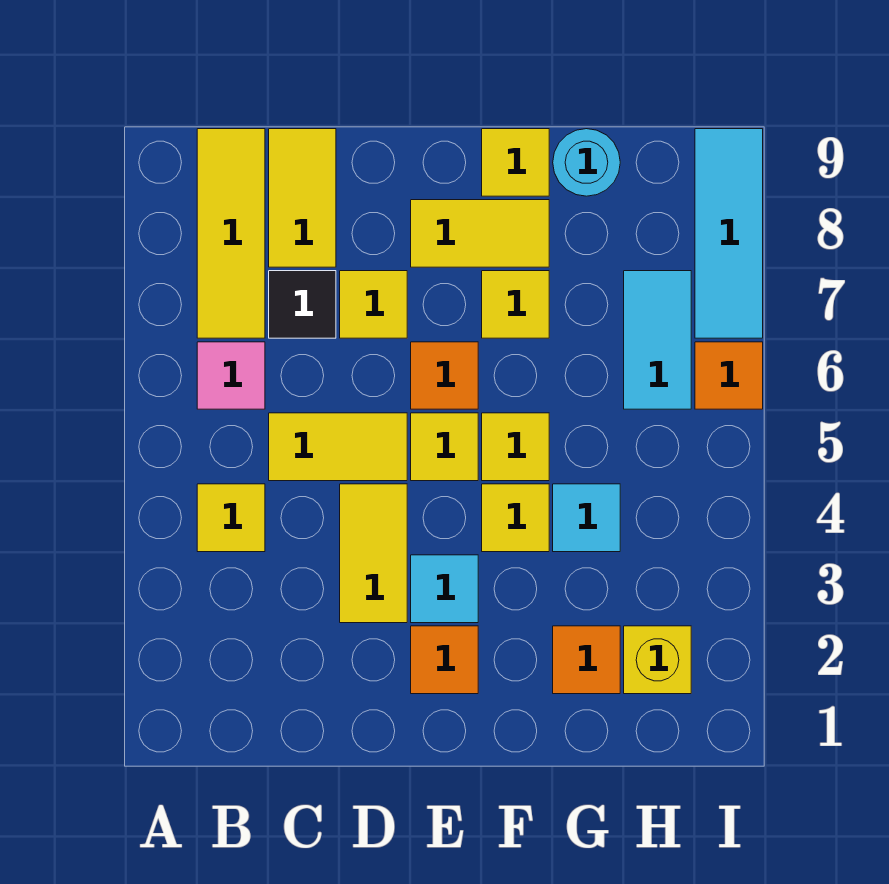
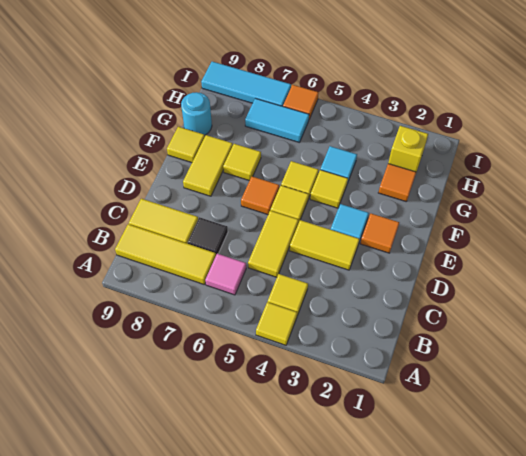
yellow tile D7 level 1 -> yellow tile A4 level 1

